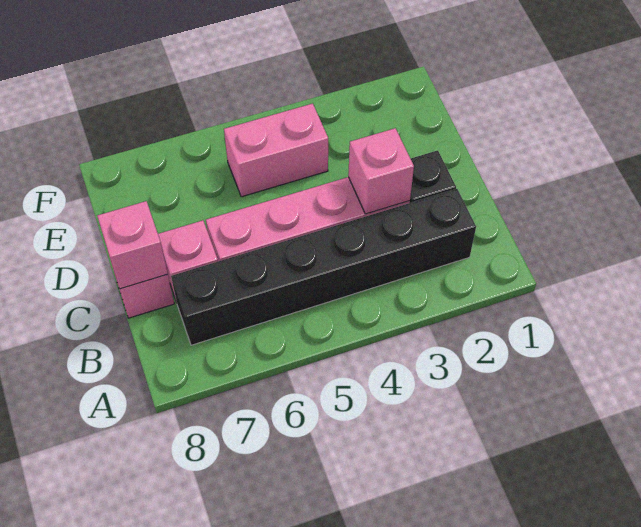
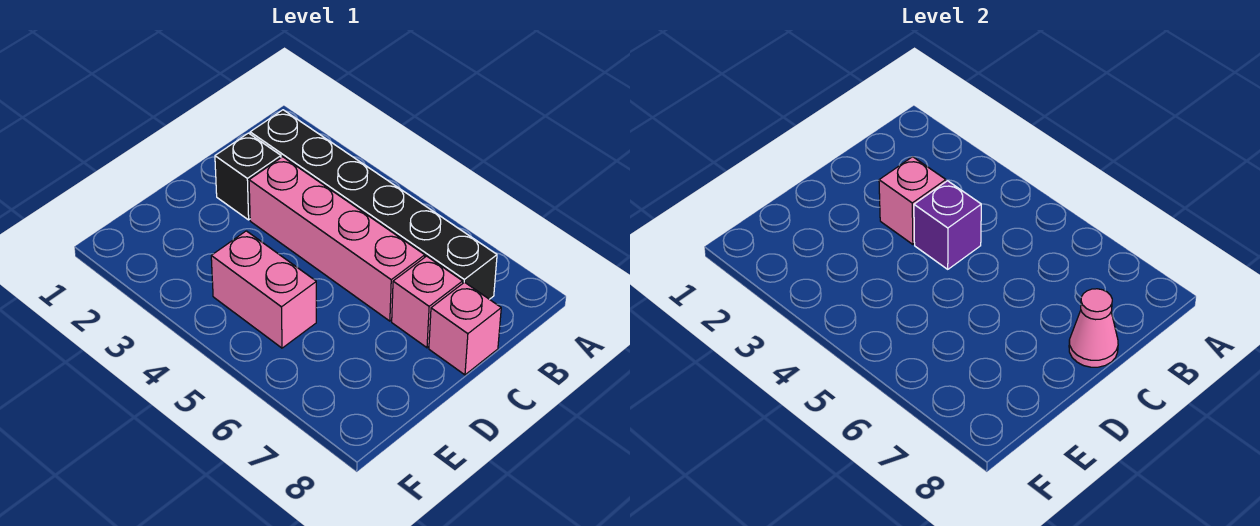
none -> purple brick C4 level 2
pink brick C8 level 2 -> pink cone C8 level 2

